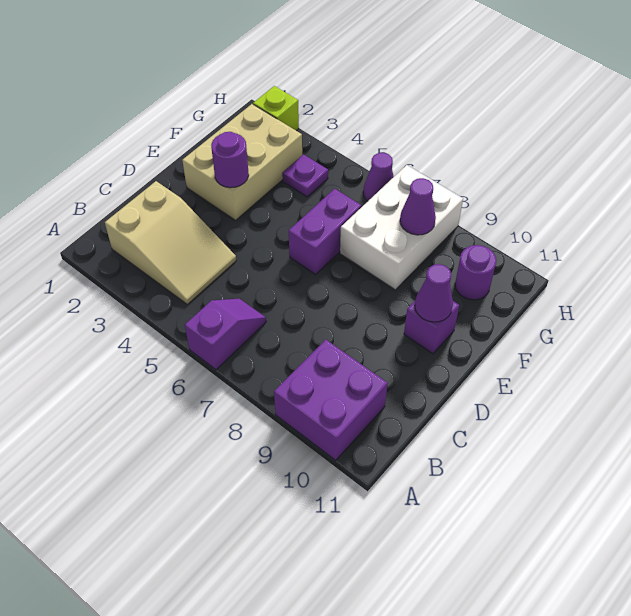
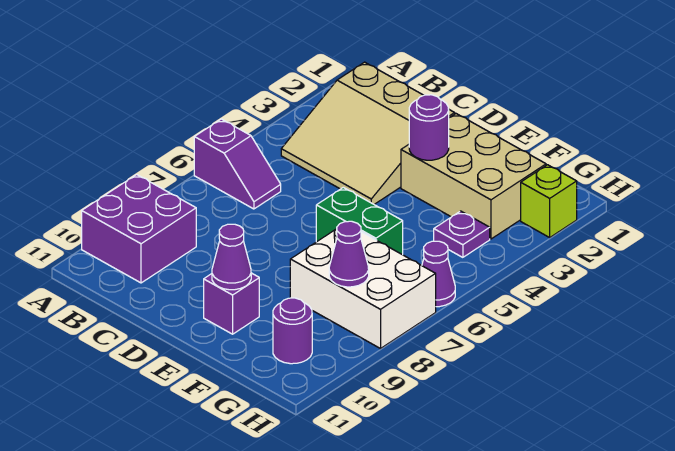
tan slope B2:C4 level 1 top 2 -> tan slope B2:D4 level 1 top 2
purple brick E6:F6 level 1 -> green brick E6:F6 level 1

